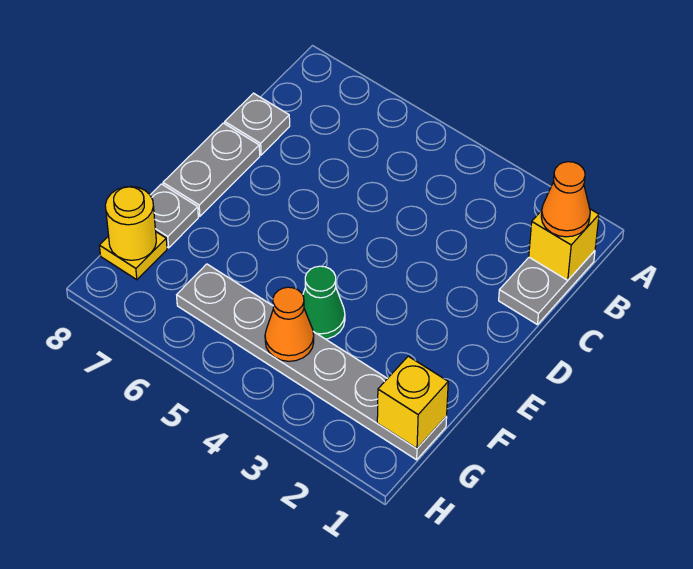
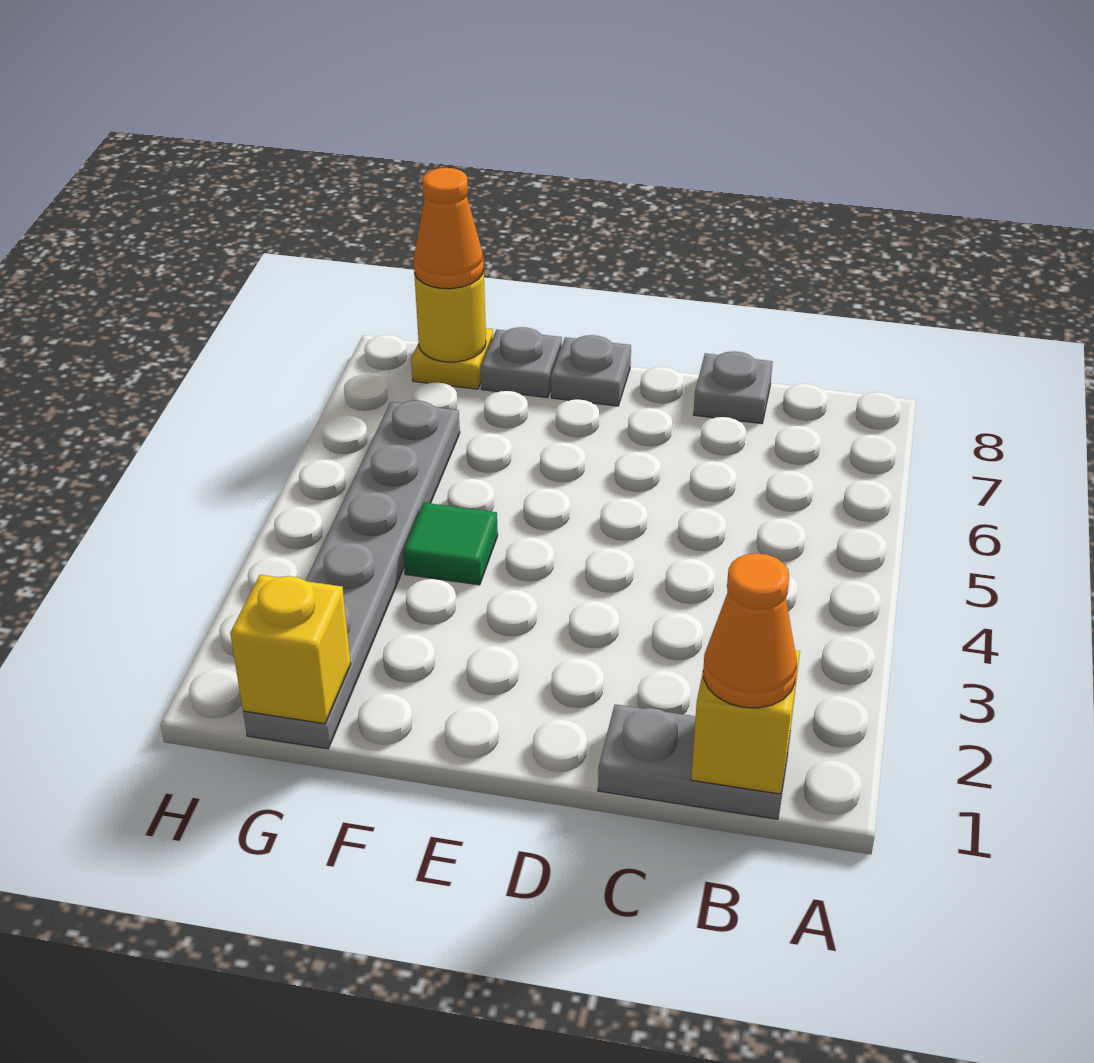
grey plate D8:E8 level 1 -> grey plate E8 level 1
green cone F4 level 1 -> green tile F4 level 1
orange cone G4 level 2 -> orange cone G8 level 3

